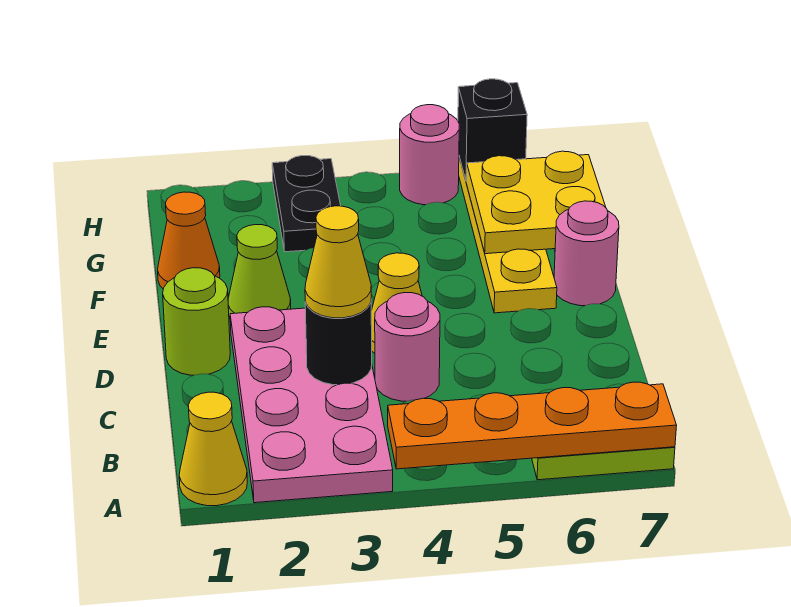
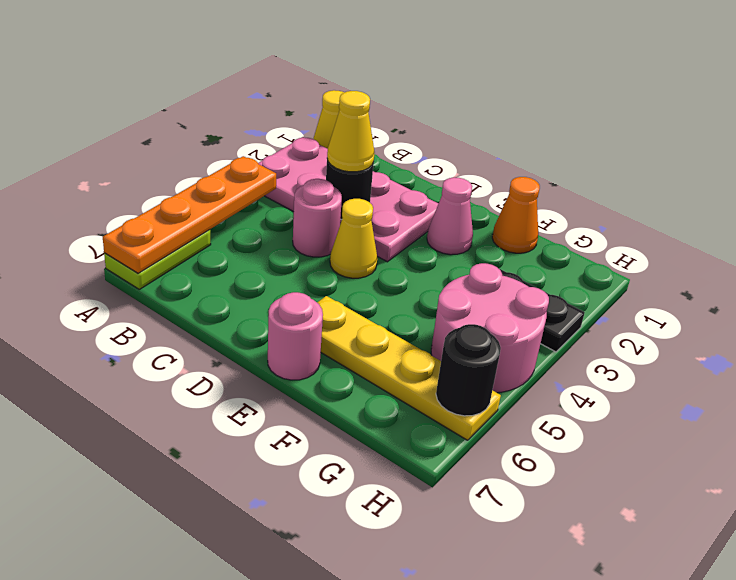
lime round brick D1 level 1 -> none
lime cone E2 level 1 -> pink cone E2 level 1
yellow plate F6:G7 level 2 -> none
pink round brick H5 level 1 -> pink round brick G4:H5 level 1
black brick H6 level 2 -> black round brick H6 level 2

